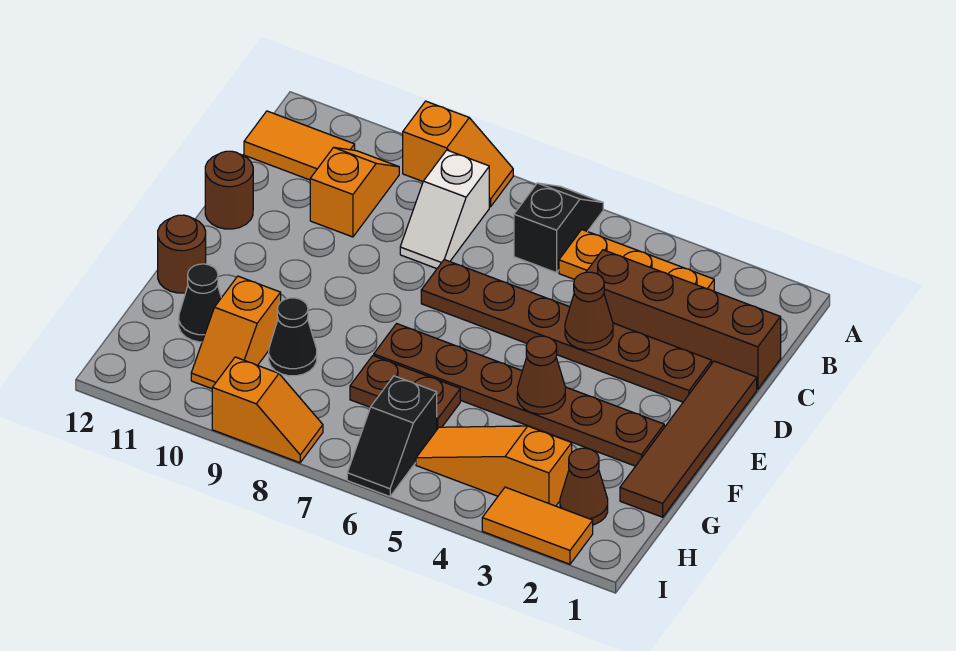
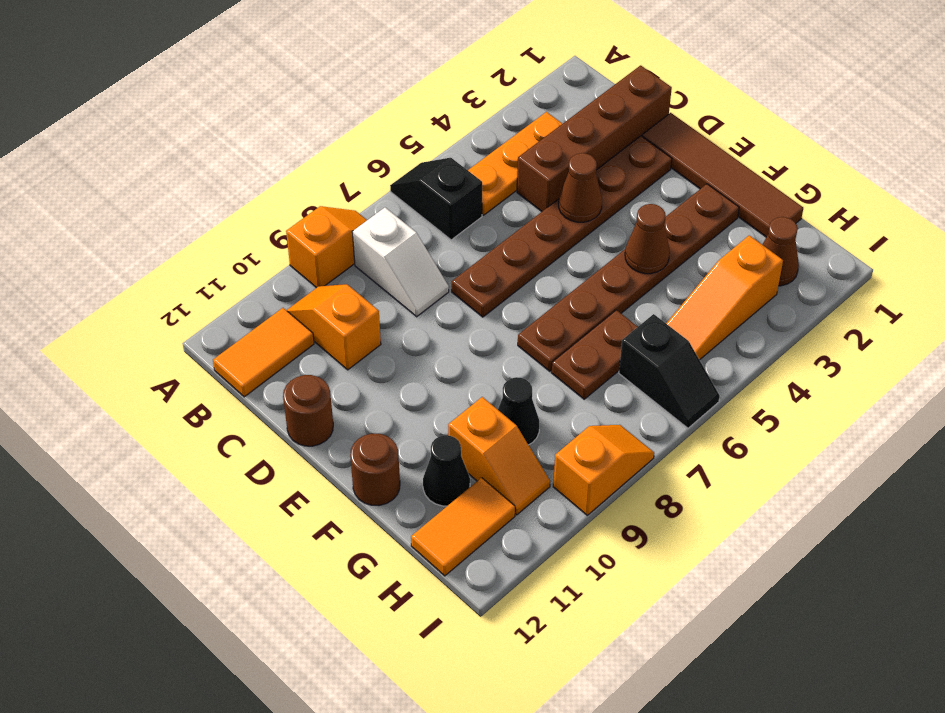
orange tile I2:I3 level 1 -> orange tile H11:H12 level 1

